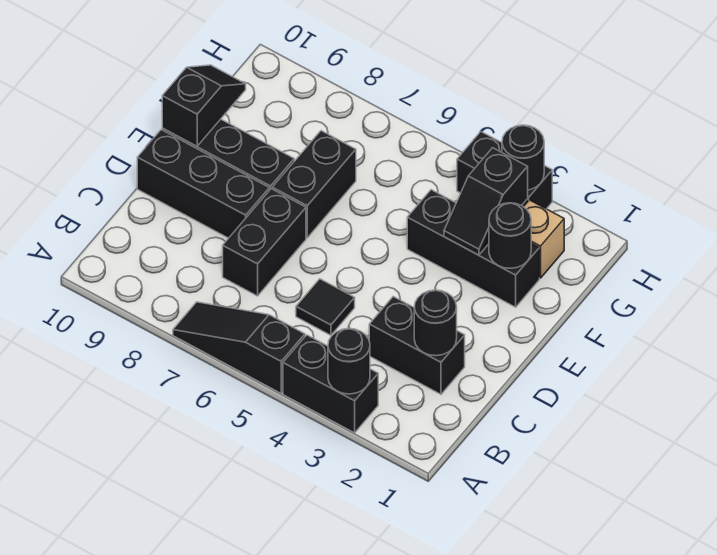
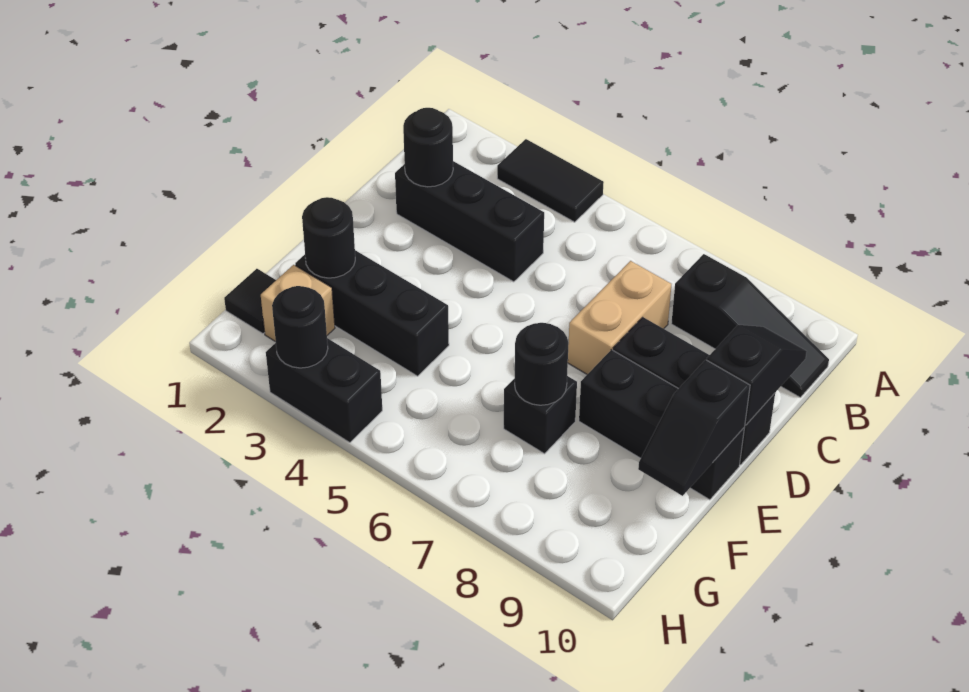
black brick A3:A4 level 1 -> black tile A3:A4 level 1
black round brick A3 level 2 -> black round brick F7 level 2
black slope A5:A7 level 1 top 5 -> black slope B8:B10 level 1 top 8
black brick C2:C3 level 1 -> black brick C2:C4 level 1
black tile C5 level 1 -> black tile G1 level 1
black brick C7:D7 level 1 -> tan brick C7:D7 level 1
black brick E7:F7 level 1 -> black brick F7 level 1
black slope F3:G3 level 2 top G -> black slope C10:D10 level 2 top D

